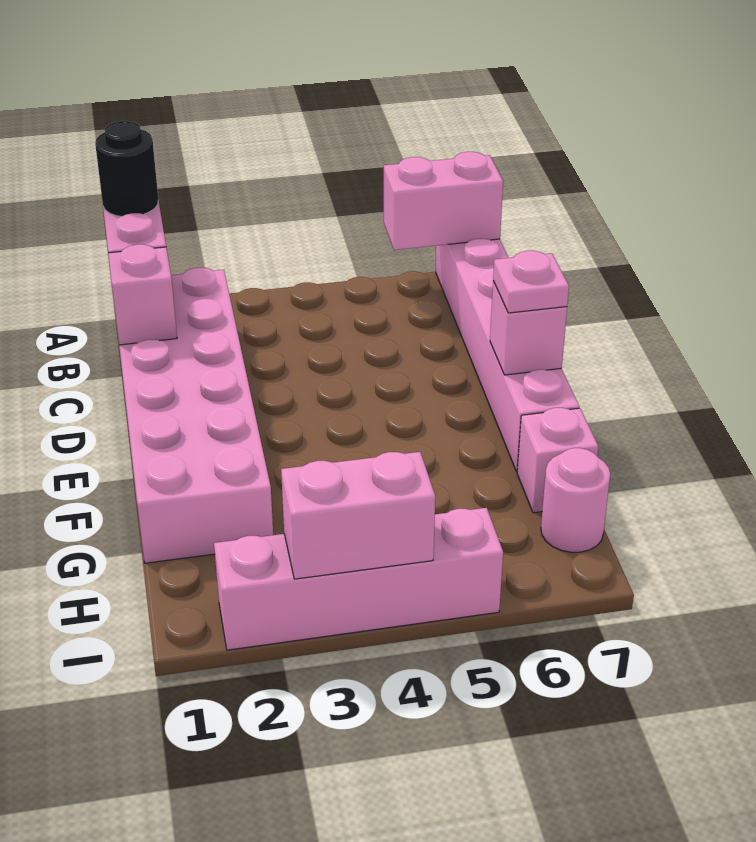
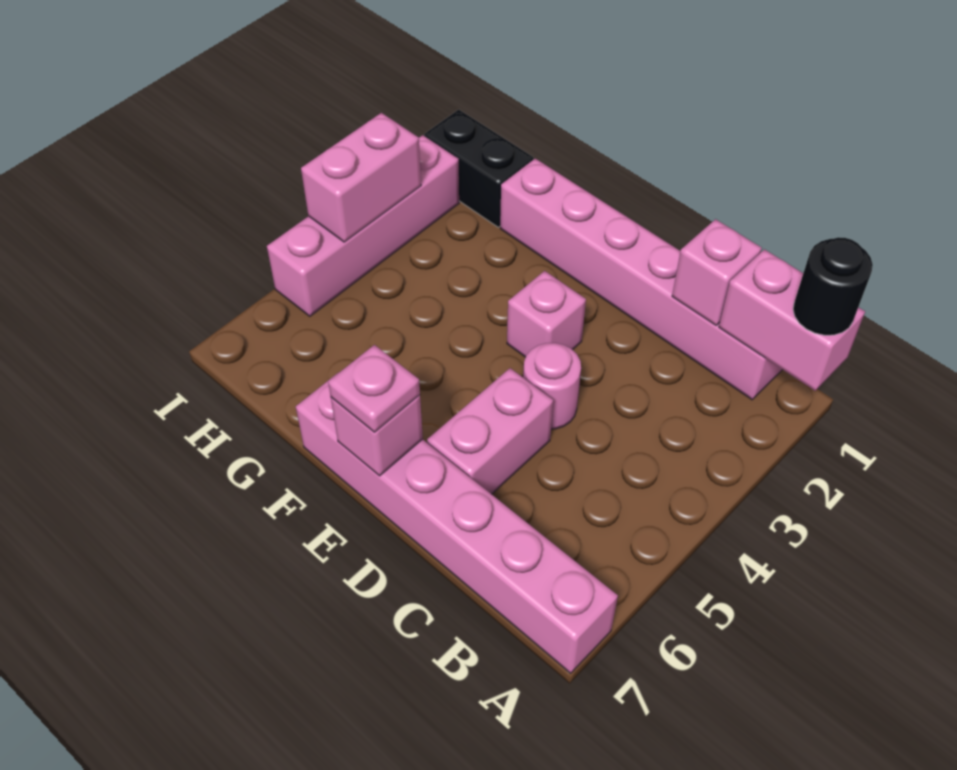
pink brick A6:A7 level 2 -> pink brick D5:D6 level 1
pink brick B1:G2 level 1 -> pink brick B1:G1 level 1
pink brick G7 level 1 -> pink brick E3 level 1
none -> black brick H1:I1 level 1
pink round brick H7 level 1 -> pink round brick D4 level 1

